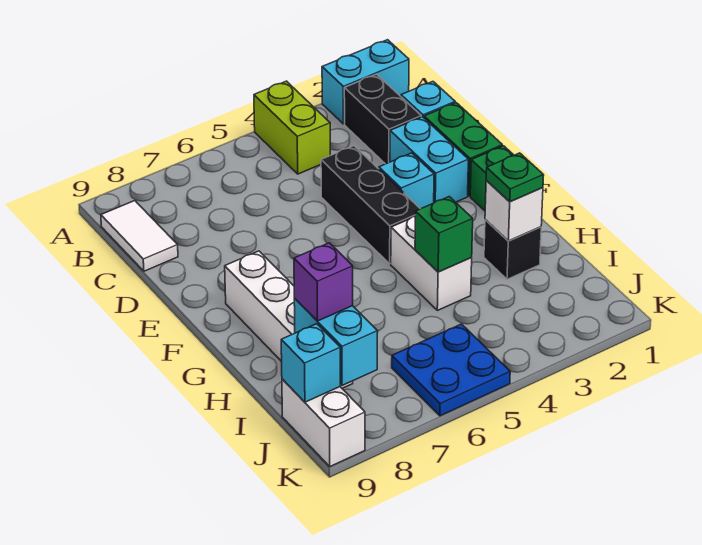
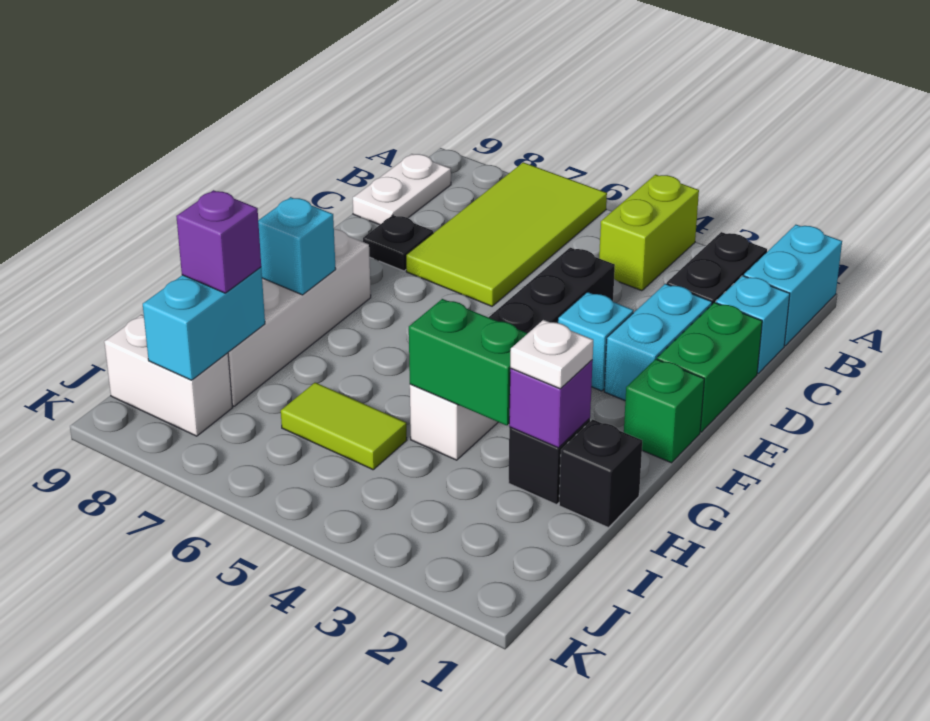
cyan brick A1:A2 level 1 -> cyan brick A1:B1 level 1
none -> lime tile A6:D7 level 1
white tile B9:C9 level 1 -> white plate B9:C9 level 1
none -> black plate D8 level 1
none -> black brick H1 level 1
white brick H2 level 2 -> purple brick H2 level 2
green plate H2 level 3 -> white plate H2 level 3
green brick H4 level 2 -> green brick H3:H4 level 2
none -> lime tile I5:I6 level 1
blue plate J5:K6 level 1 -> none
white brick J9:K9 level 1 -> white brick J8:J9 level 1
cyan brick J9 level 2 -> cyan brick G8 level 2

